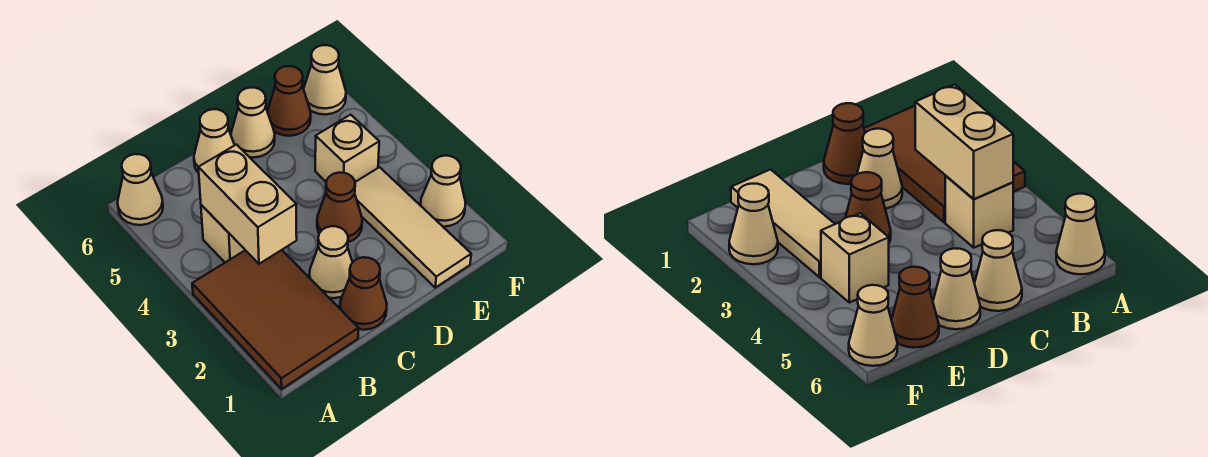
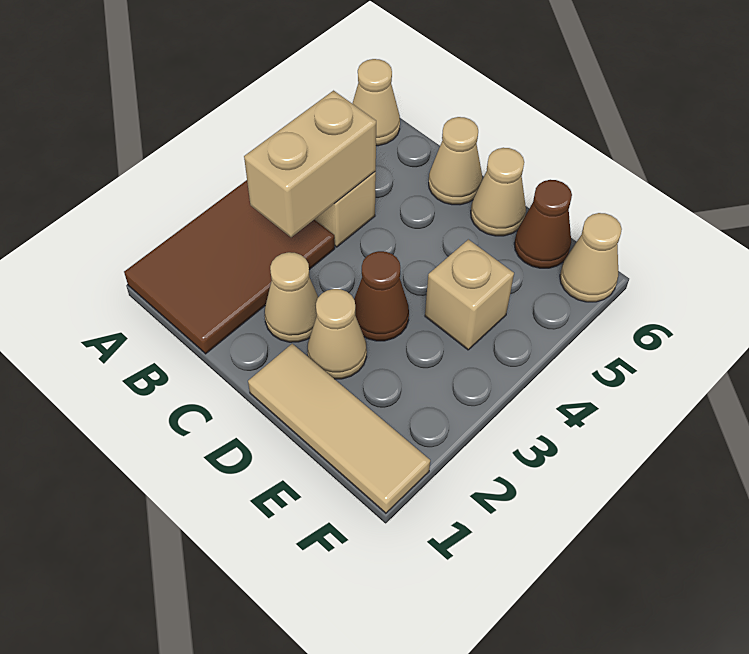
brown cone C1 level 1 -> none
tan tile E1:E3 level 1 -> tan tile D1:F1 level 1
tan cone F2 level 1 -> tan cone D2 level 1

